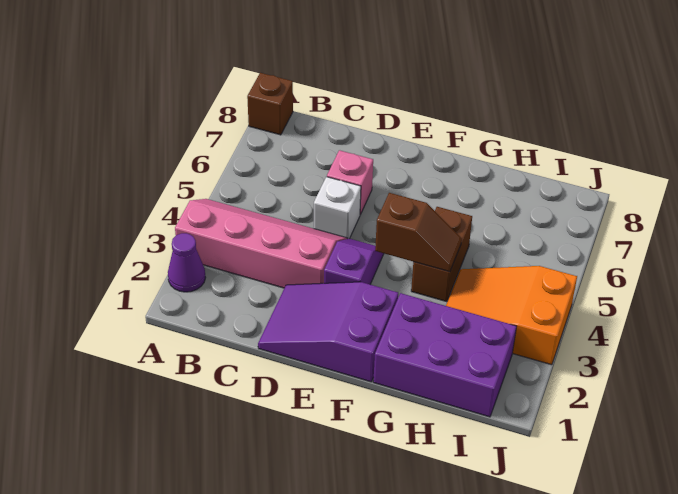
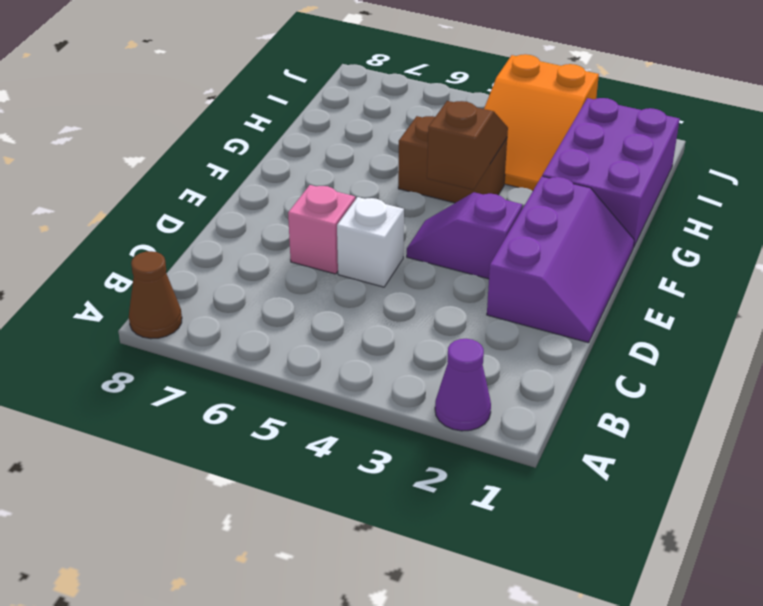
pink slope A3:D4 level 1 top 3 -> none
brown brick A8 level 1 -> brown cone A8 level 1
purple slope D1:F2 level 1 top F -> purple slope D1:F2 level 1 top 2

